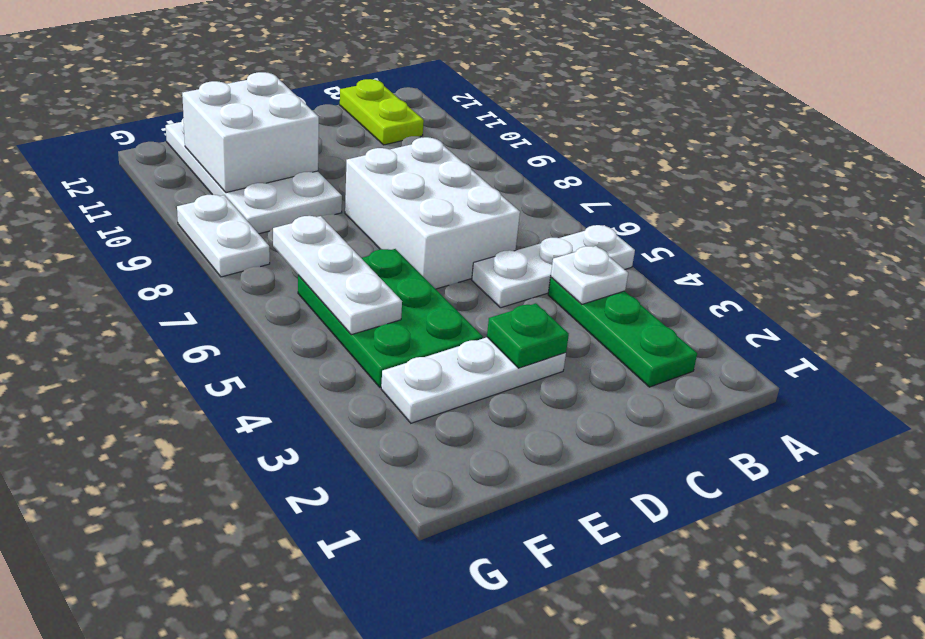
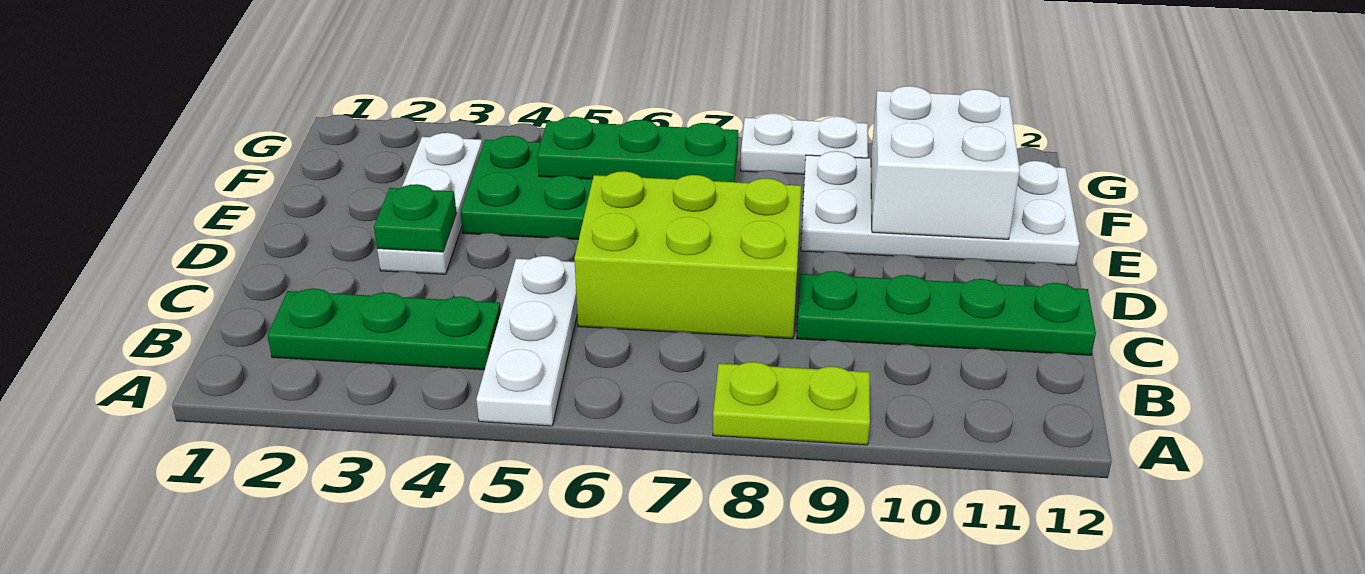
white plate B4 level 2 -> none
lime plate B11:B12 level 1 -> lime plate A8:A9 level 1
white brick C6:D8 level 1 -> lime brick C6:D8 level 1
none -> green plate C9:C12 level 1
white plate F5:F7 level 2 -> green plate F5:F7 level 2

